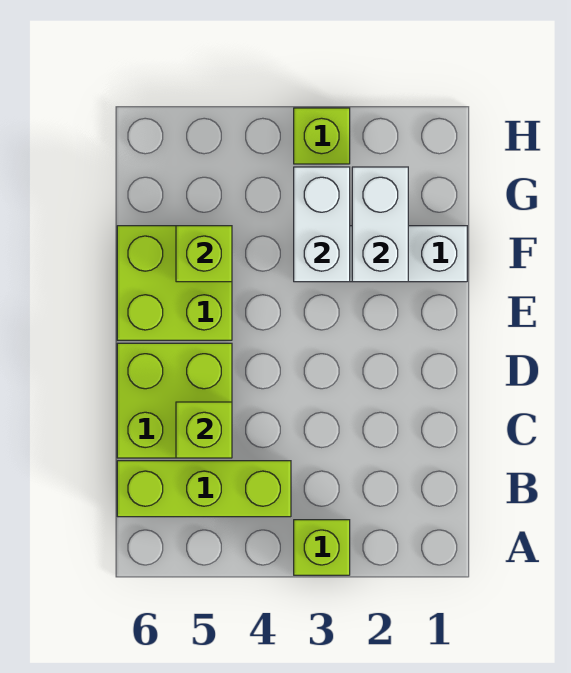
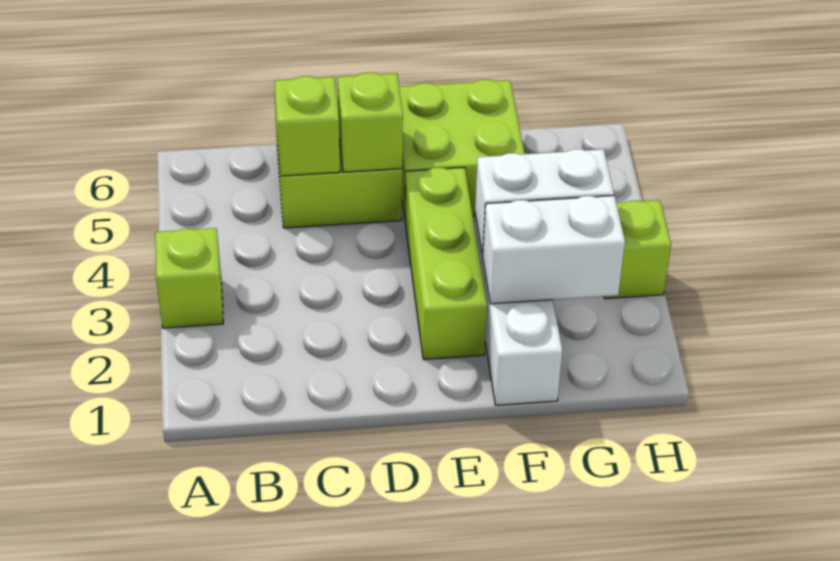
lime brick B4:B6 level 1 -> lime brick E2:E4 level 1
lime brick F5 level 2 -> lime brick D5 level 2

